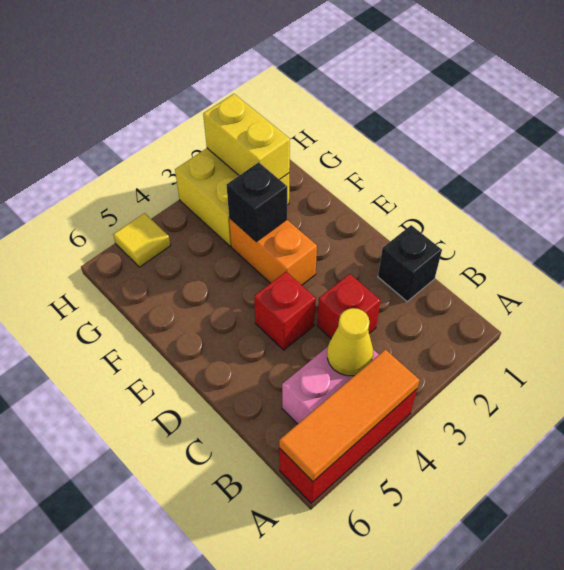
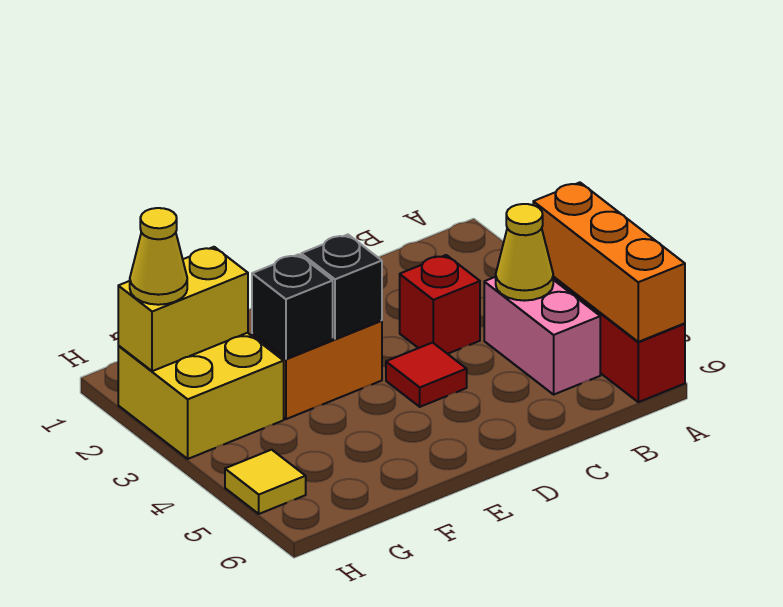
orange tile A4:A6 level 2 -> orange brick A4:A6 level 2
black brick C1 level 1 -> black brick E3 level 2
red brick D4 level 1 -> red tile D4 level 1
none -> yellow cone H2 level 3

